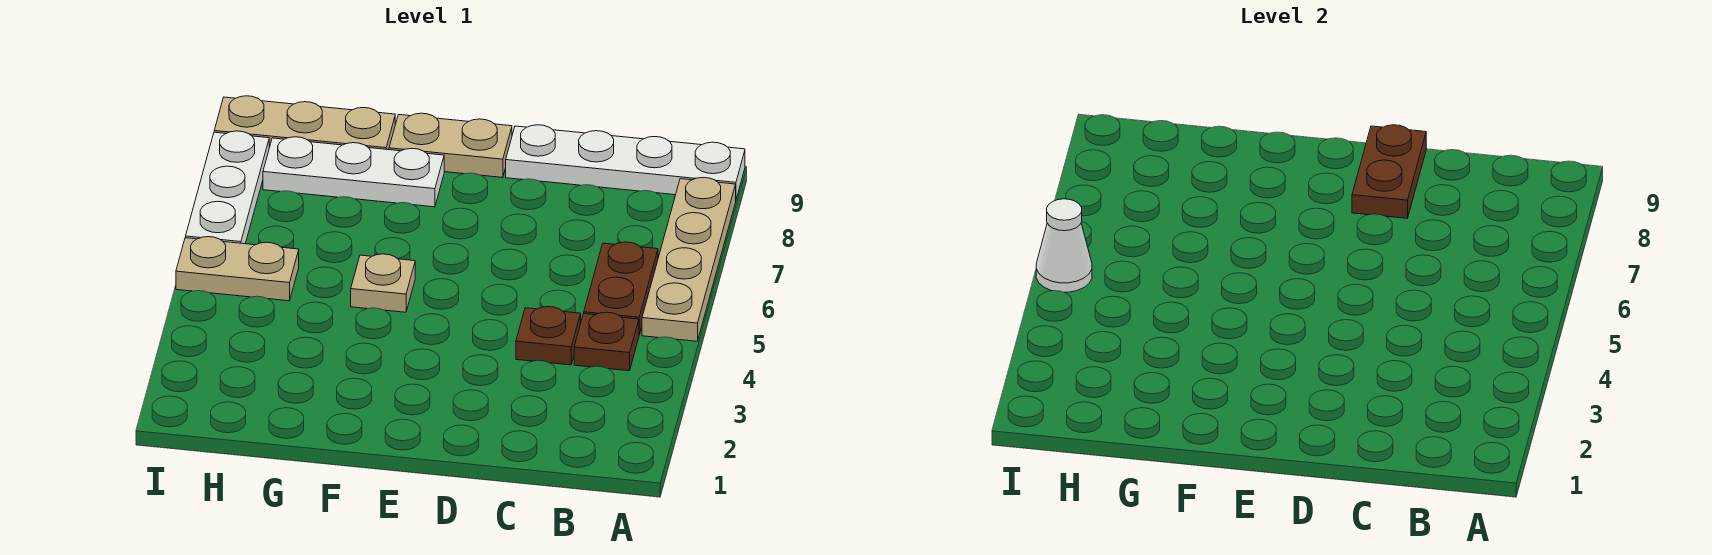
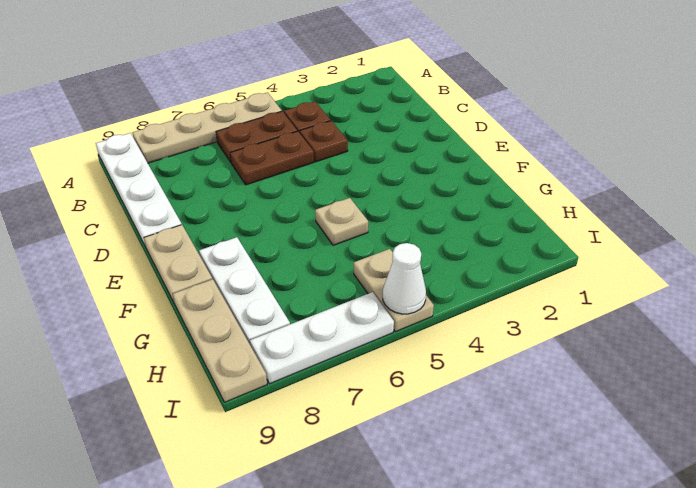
brown plate D8:D9 level 2 -> brown plate C5:C6 level 1

